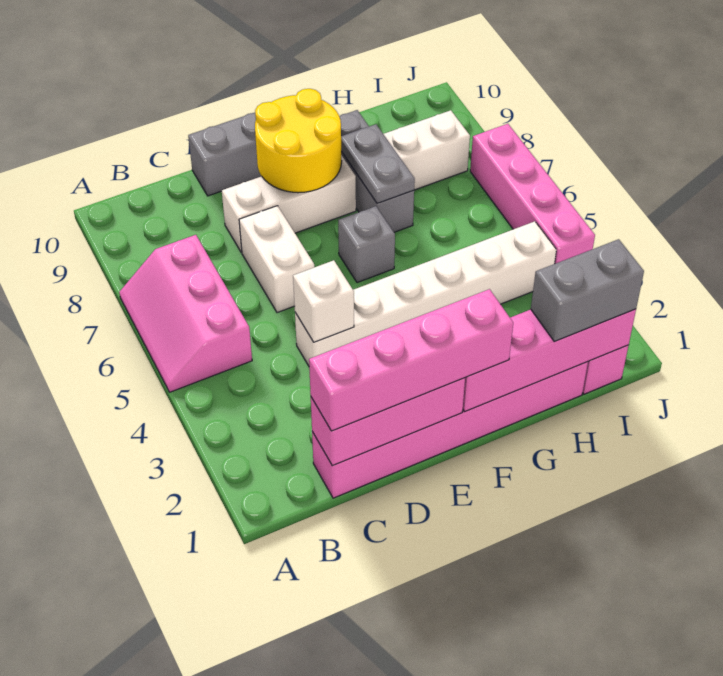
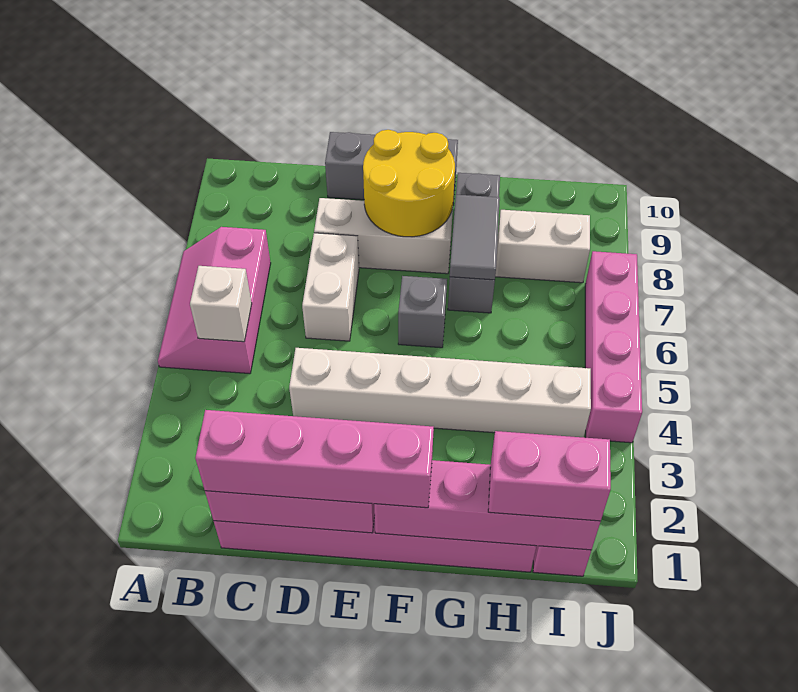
white brick D4 level 2 -> white brick B5 level 2
grey plate G7:G8 level 2 -> grey tile G7:G8 level 2
grey brick H1:I1 level 3 -> pink brick H1:I1 level 3

